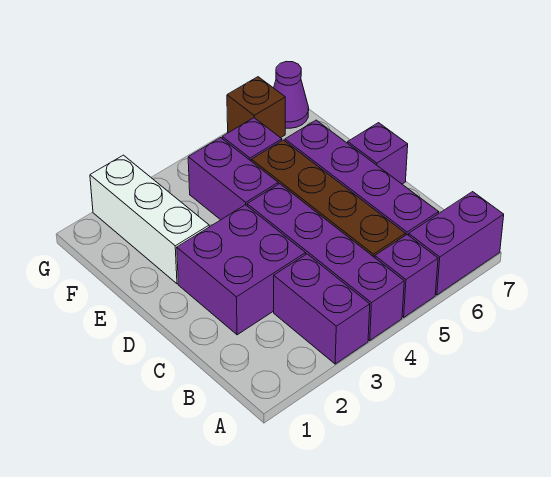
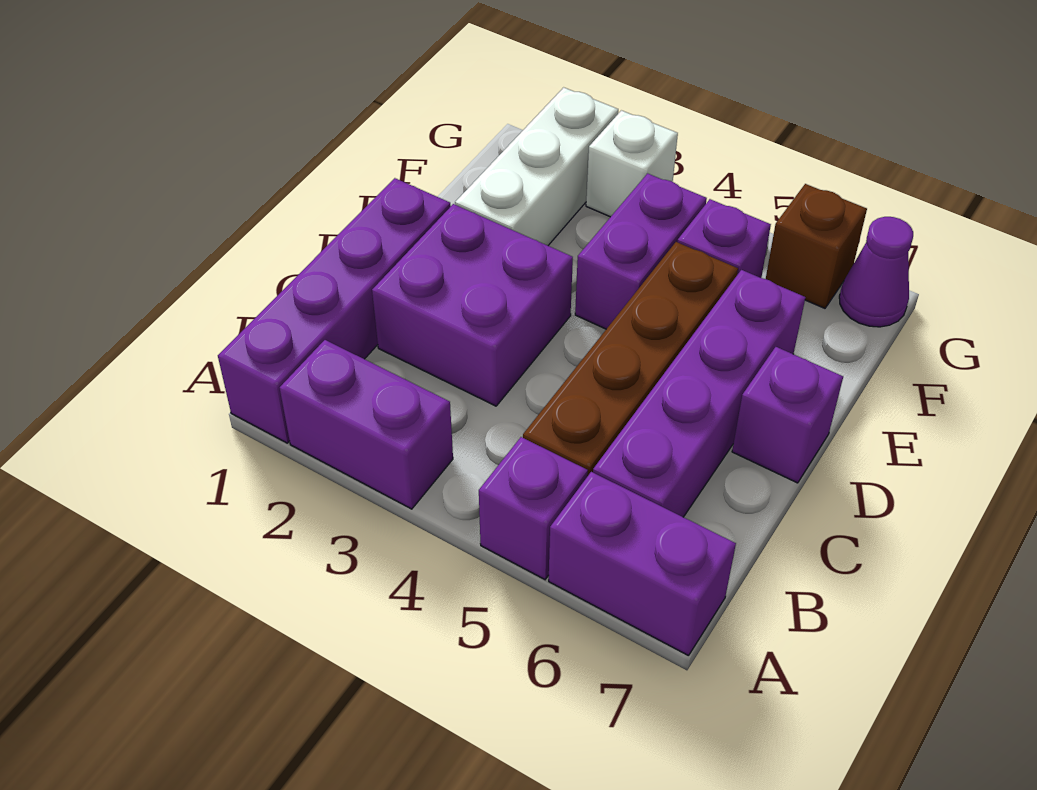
purple brick A3:B3 level 1 -> purple brick A2:A3 level 1
purple brick A4:D4 level 1 -> purple brick A1:D1 level 1
none -> white brick G3 level 1

